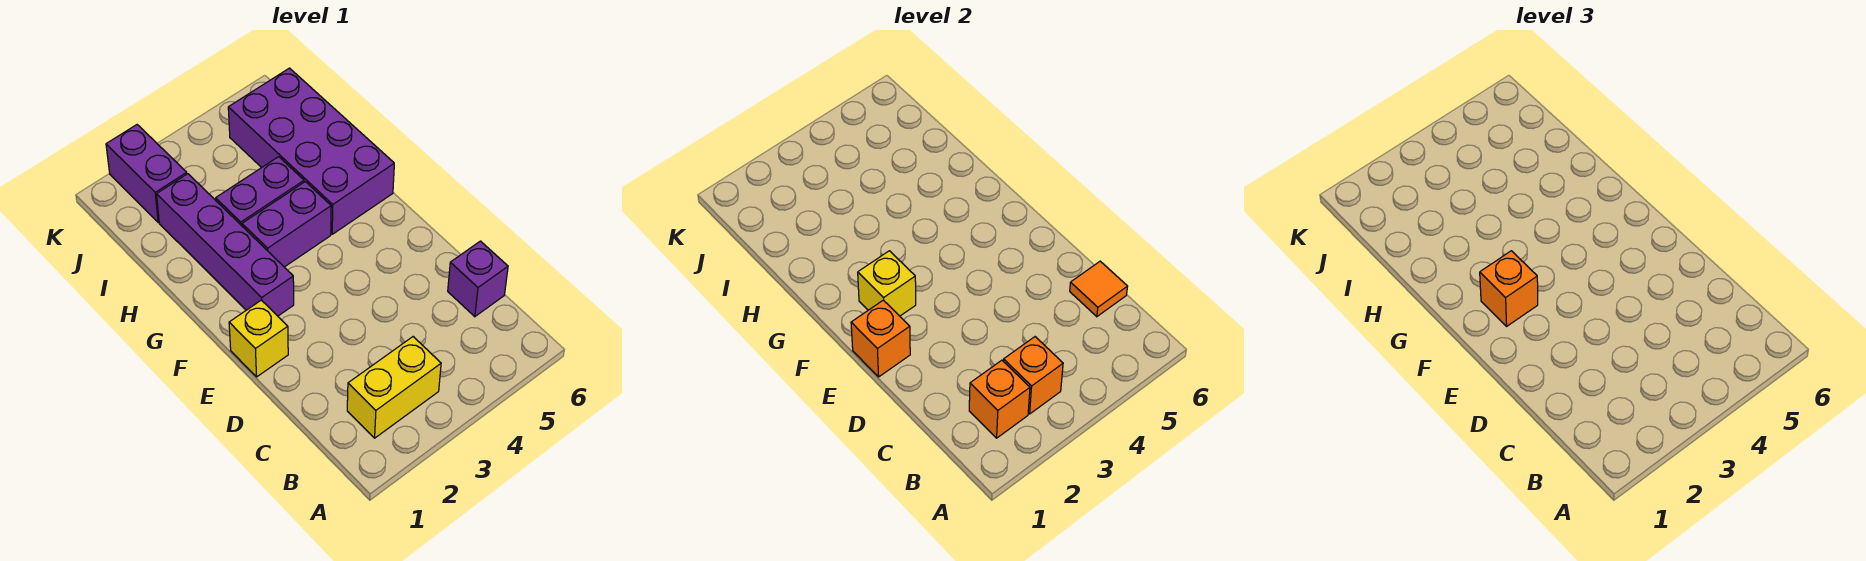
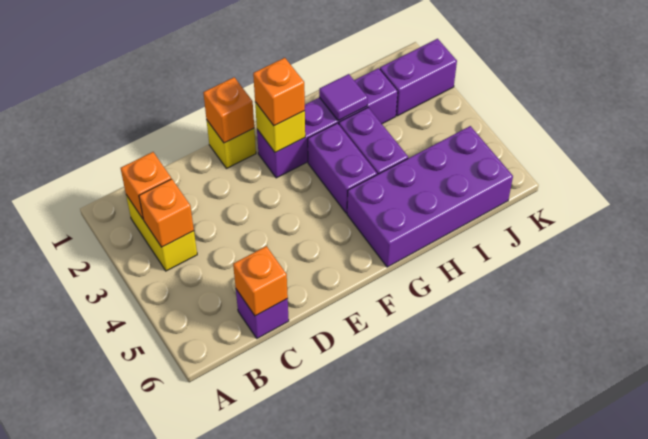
orange tile C6 level 2 -> orange brick C6 level 2
none -> purple tile H2 level 2

